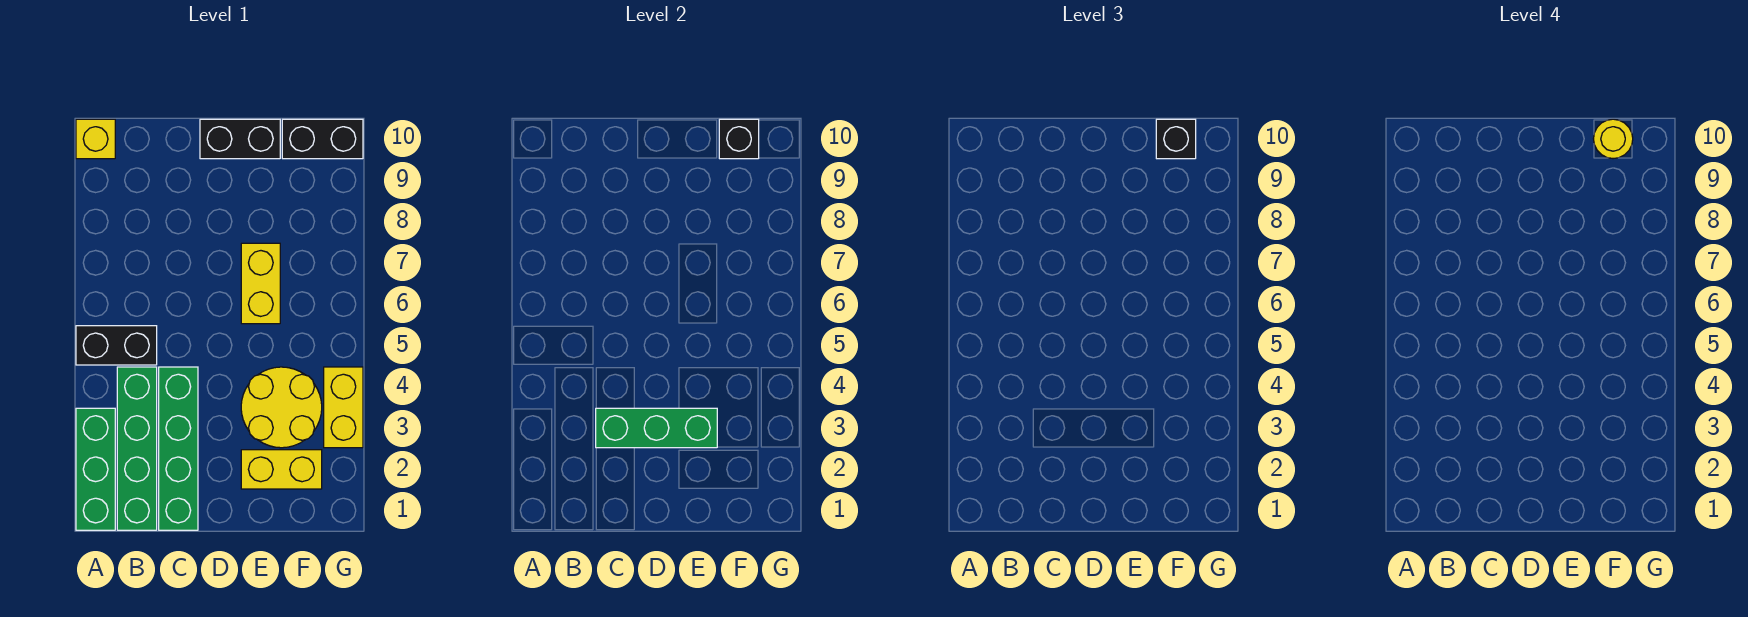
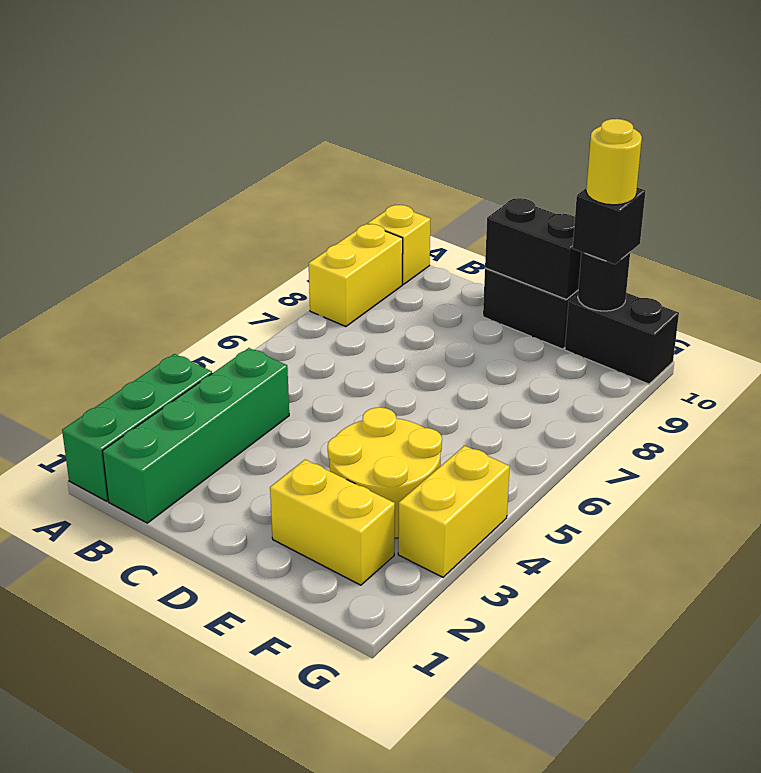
black brick A5:B5 level 1 -> black brick D10:E10 level 2
green brick C1:C4 level 1 -> none
green brick C3:E3 level 2 -> none
yellow brick E6:E7 level 1 -> yellow brick A8:A9 level 1
black brick F10 level 2 -> black round brick F10 level 2

